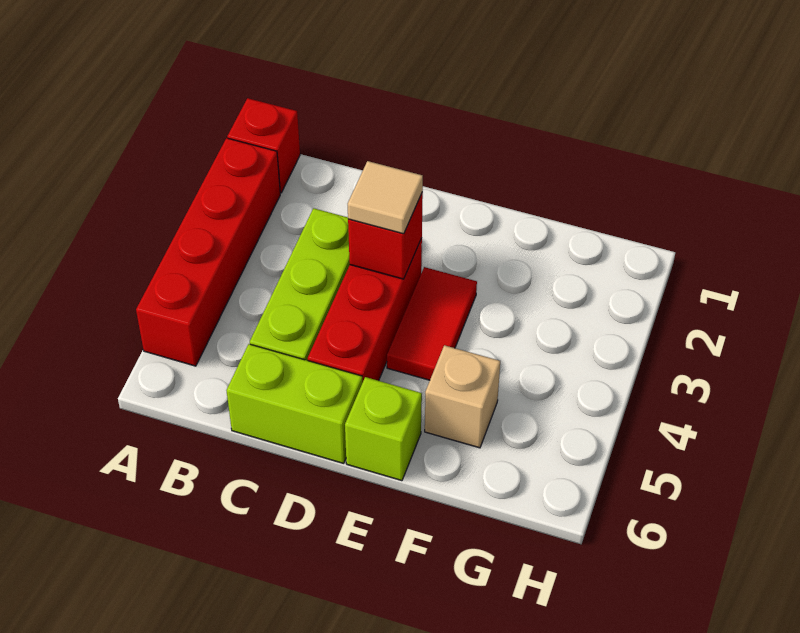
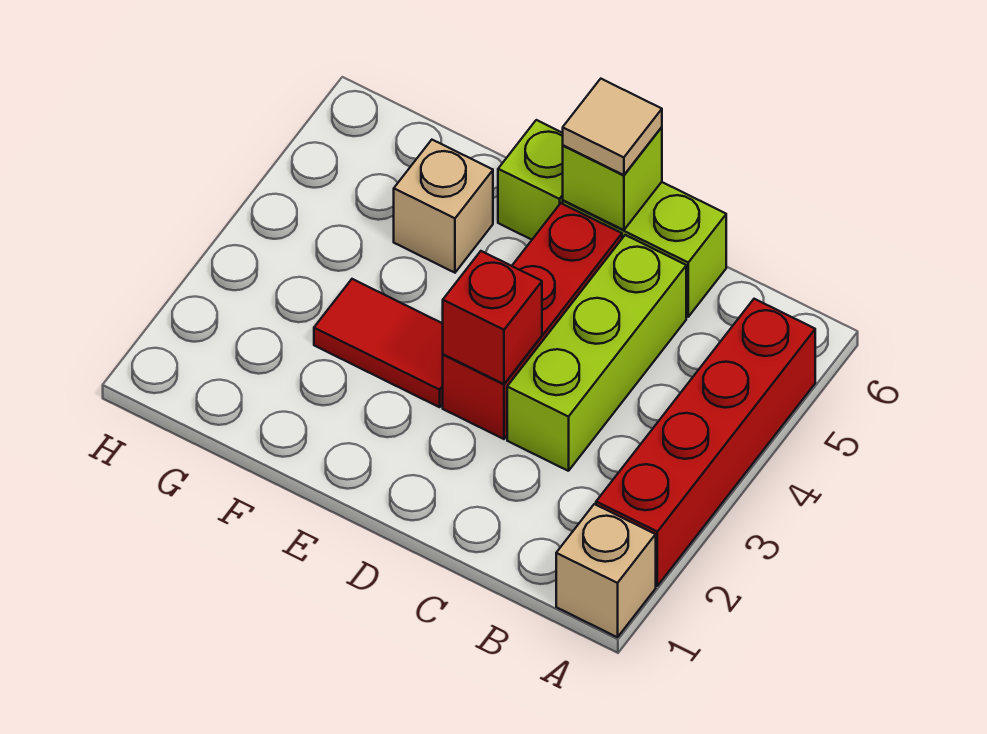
red brick A1 level 1 -> tan brick A1 level 1
tan tile D3 level 3 -> tan tile D6 level 3
none -> lime brick D6 level 2
red tile E3:E4 level 1 -> red tile E3:F3 level 1

